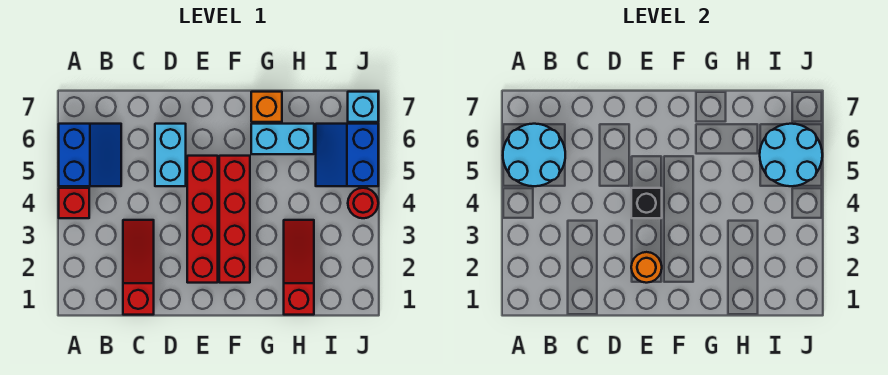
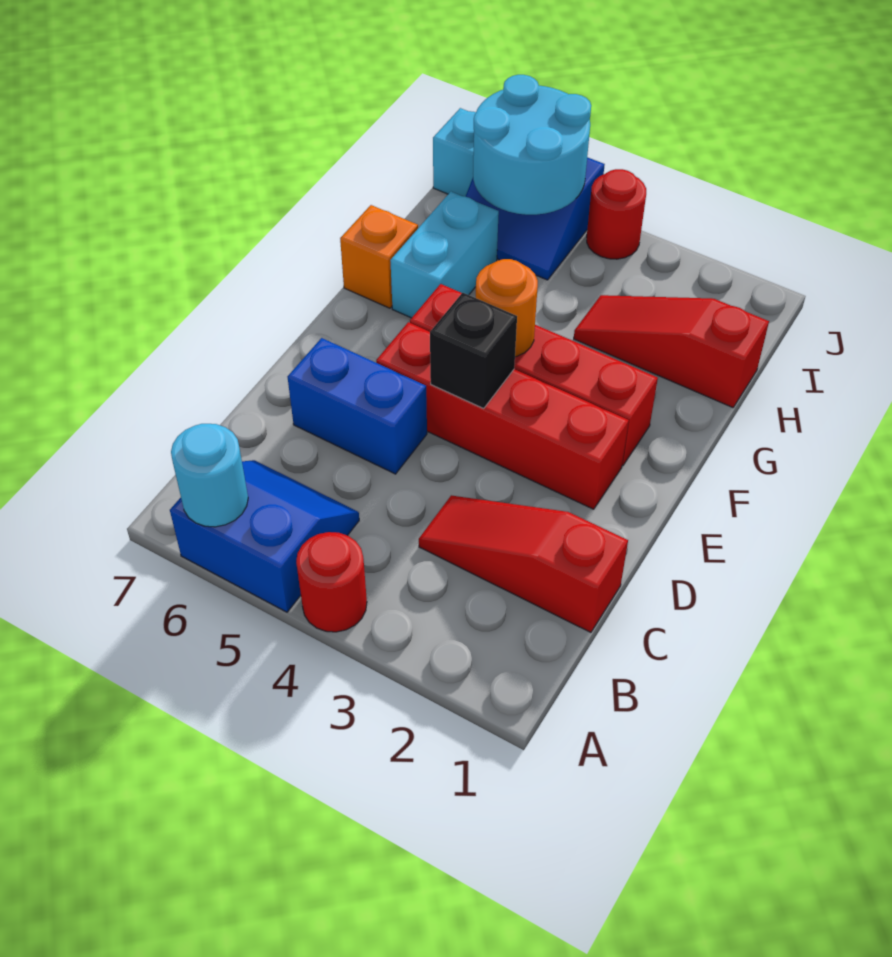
red brick A4 level 1 -> red round brick A4 level 1
cyan round brick A5:B6 level 2 -> cyan round brick A6 level 2
cyan brick D5:D6 level 1 -> blue brick D5:D6 level 1
orange round brick E2 level 2 -> orange round brick F4 level 2

